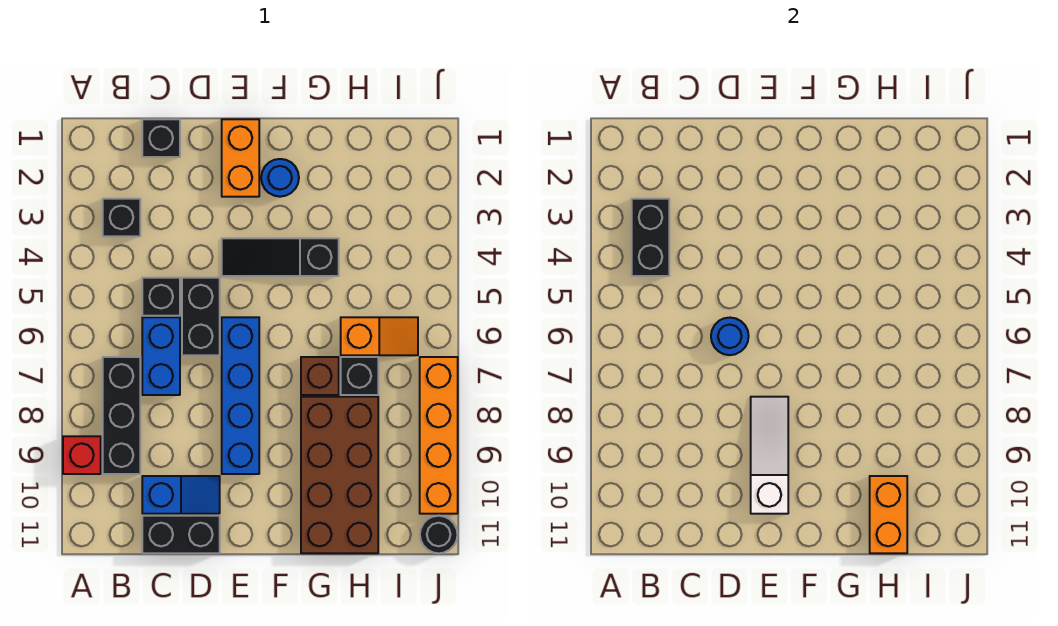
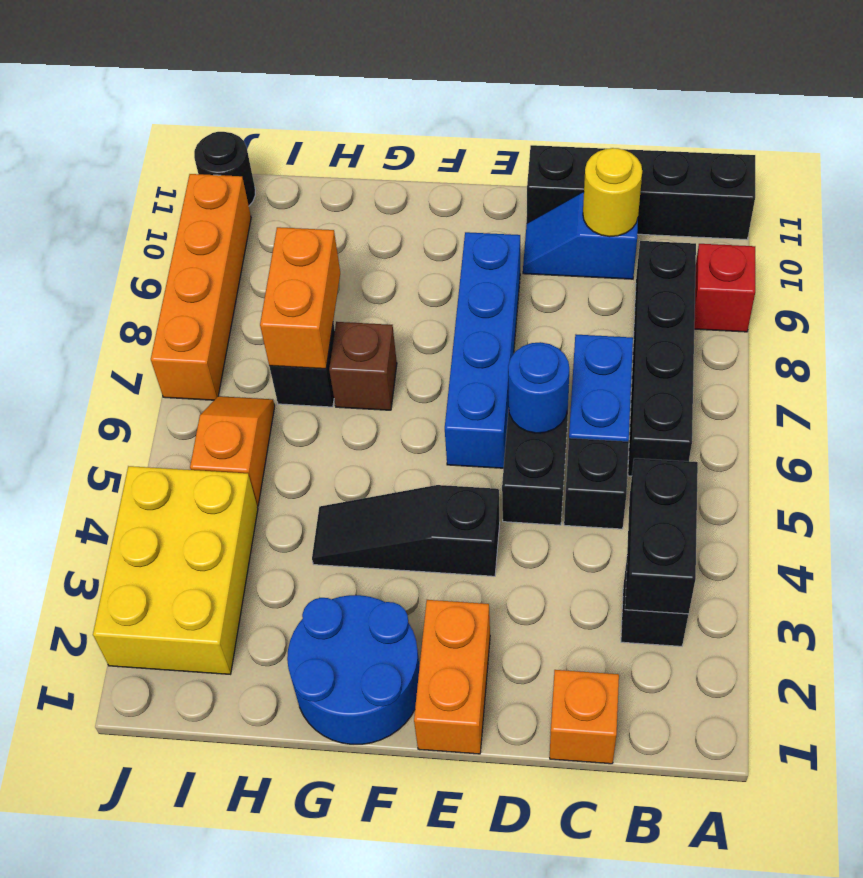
black brick B7:B9 level 1 -> black brick B6:B9 level 1
black brick C1 level 1 -> orange brick C1 level 1
none -> yellow round brick C10 level 2
black brick C11:D11 level 1 -> black brick A11:D11 level 1
black slope E4:G4 level 1 top G -> black slope E4:G4 level 1 top E
white slope E8:E10 level 2 top 10 -> none
blue round brick F2 level 1 -> blue round brick F1:G2 level 1
brown brick G8:H11 level 1 -> none
orange slope H6:I6 level 1 top H -> orange slope I5:I6 level 1 top 5
orange brick H10:H11 level 2 -> orange brick H7:H8 level 2
none -> yellow brick I2:J4 level 1

